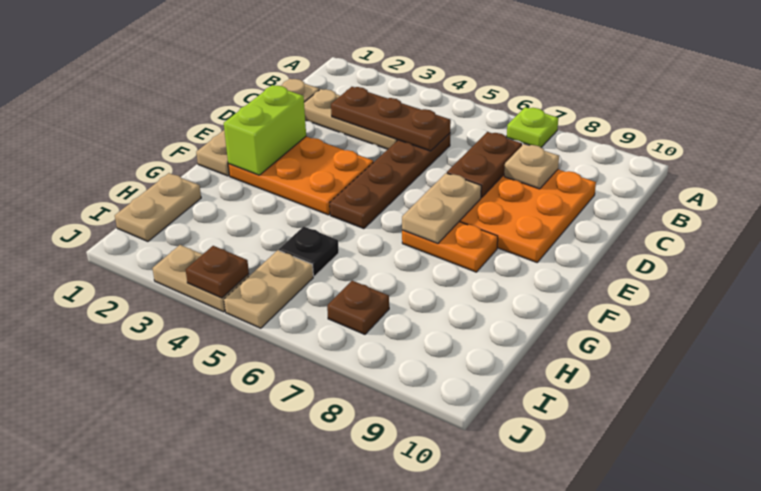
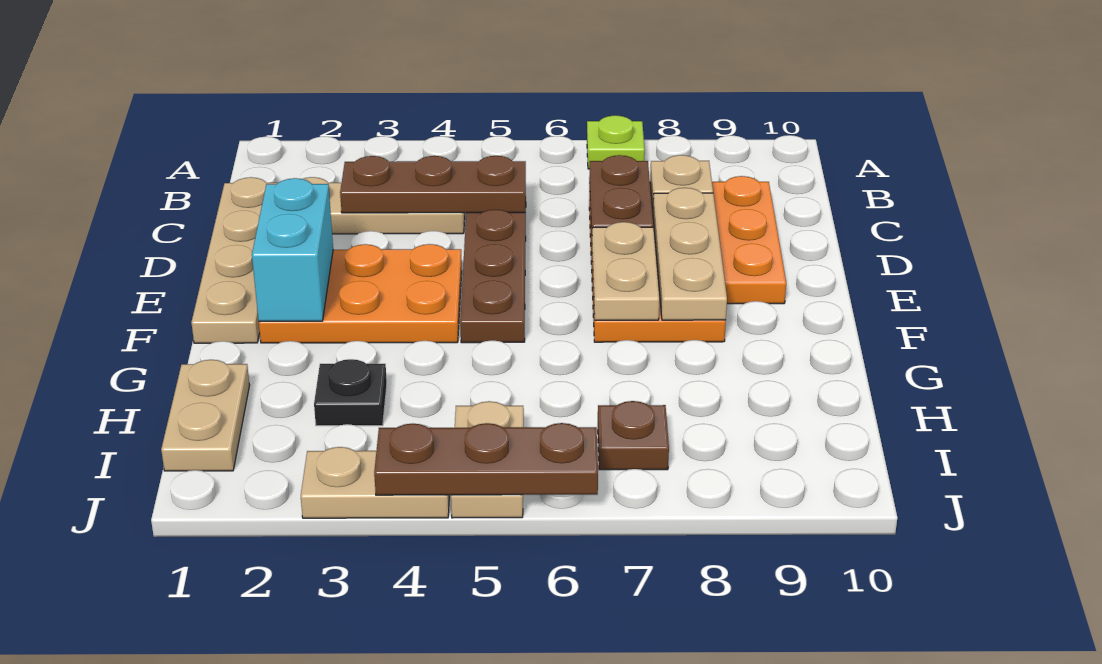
none -> tan plate D8:F8 level 2
lime brick E2:F2 level 2 -> cyan brick E2:F2 level 2
black plate H5 level 1 -> black plate H3 level 1
brown plate J4 level 2 -> brown plate J4:J6 level 2

